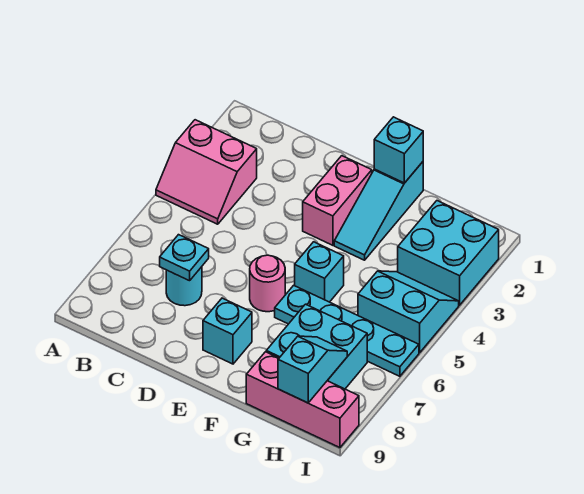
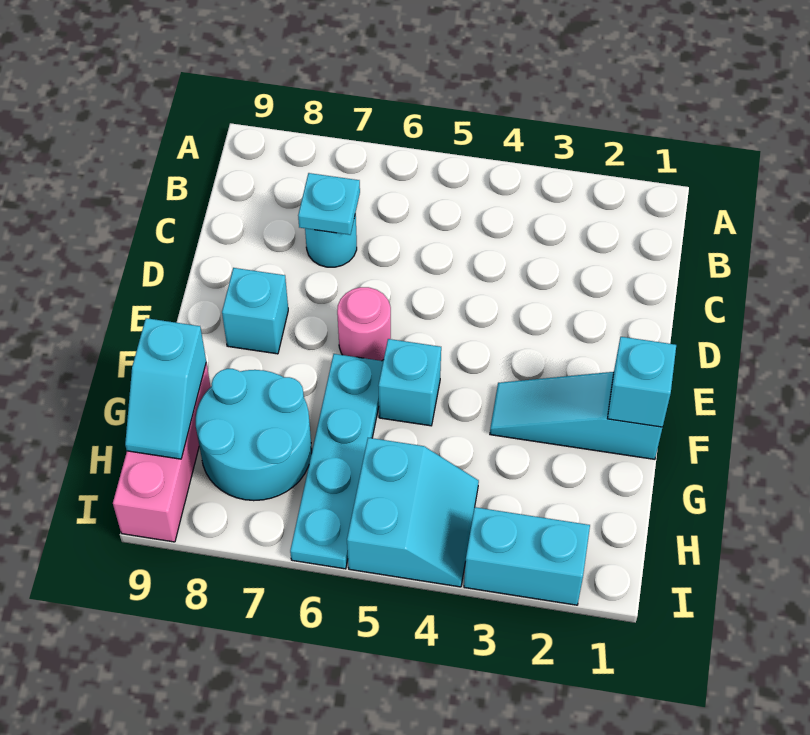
pink slope A3:B4 level 1 top 3 -> none
pink brick E2:E3 level 1 -> none
cyan brick G7:H8 level 1 -> cyan round brick G7:H8 level 1
cyan brick H2:I3 level 1 -> cyan brick I2:I3 level 1
cyan slope H8:H9 level 2 top 9 -> cyan slope G9:H9 level 2 top G

